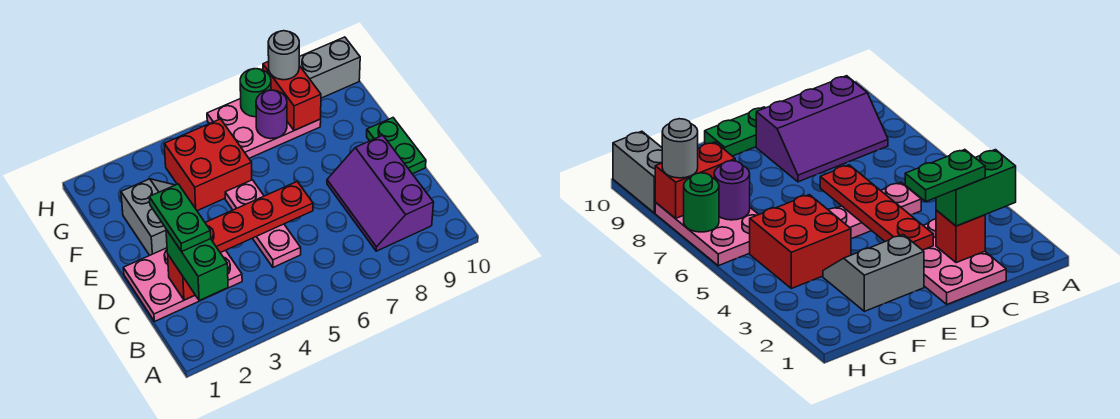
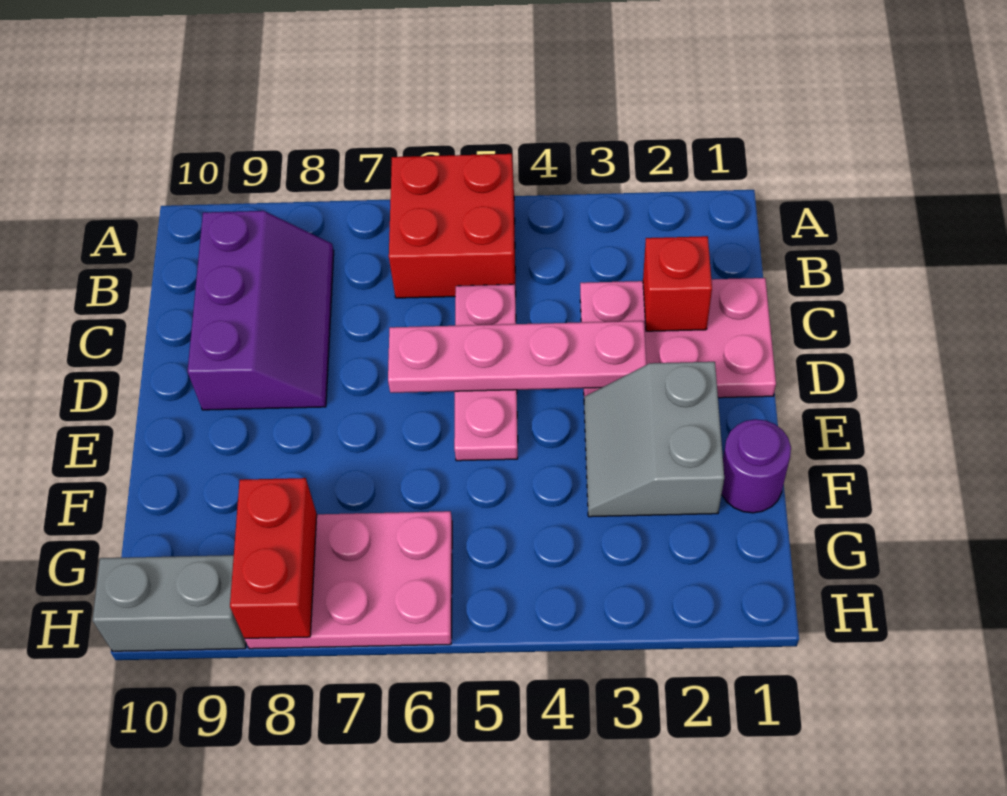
green brick B2:C2 level 3 -> none
green plate C2:D2 level 4 -> none
red plate D3:D6 level 2 -> pink plate D3:D6 level 2
green plate D10:E10 level 1 -> none
red brick F4:G5 level 1 -> red brick A5:B6 level 1
purple round brick G7 level 2 -> purple round brick F1 level 1
green round brick H7 level 2 -> none
grey round brick H8 level 3 -> none

